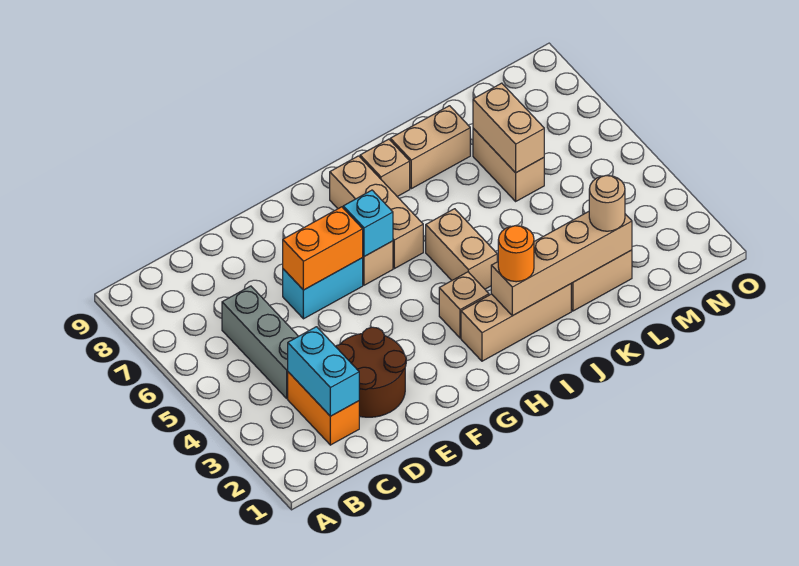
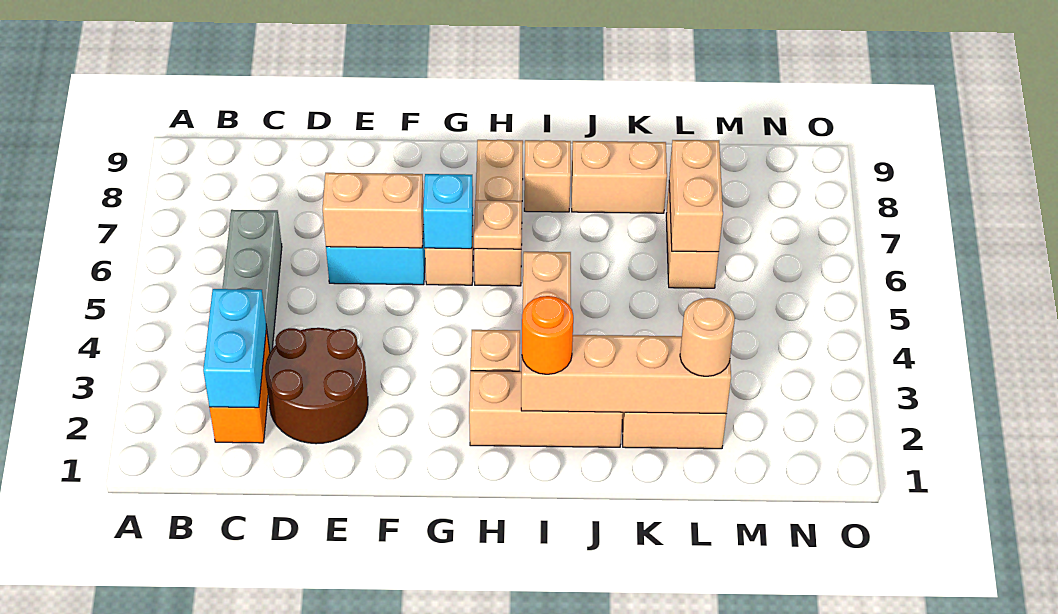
orange brick E6:F6 level 2 -> tan brick E6:F6 level 2
none -> tan plate H6 level 2

